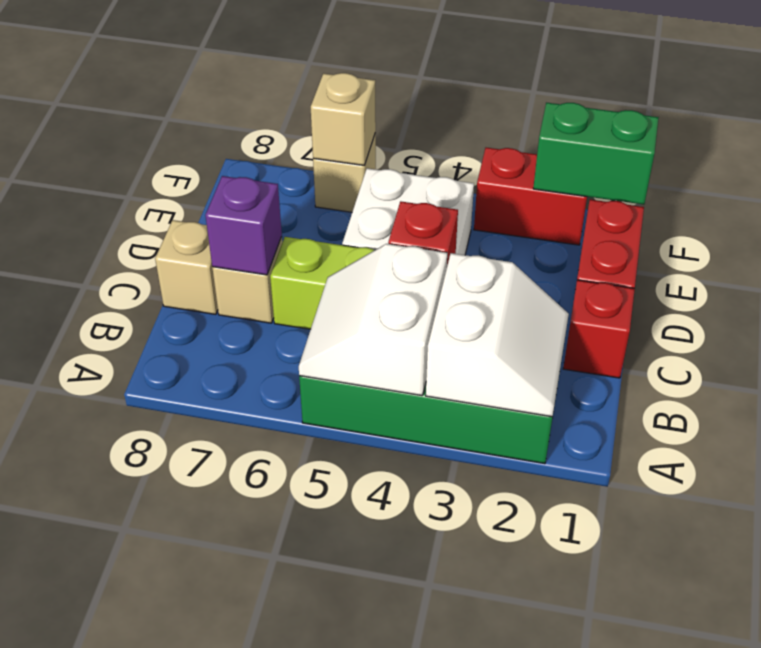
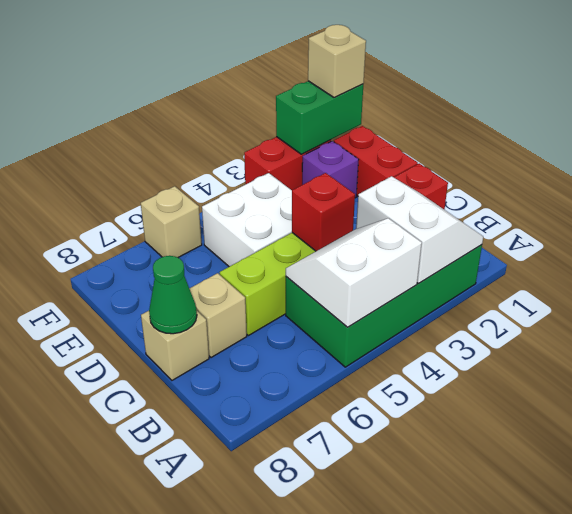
white slope A4:B5 level 2 top 4 -> white slope A4:B5 level 2 top A
purple brick C7 level 2 -> purple brick E2 level 1
none -> green cone C8 level 2
tan brick F6 level 2 -> tan brick F1 level 3

